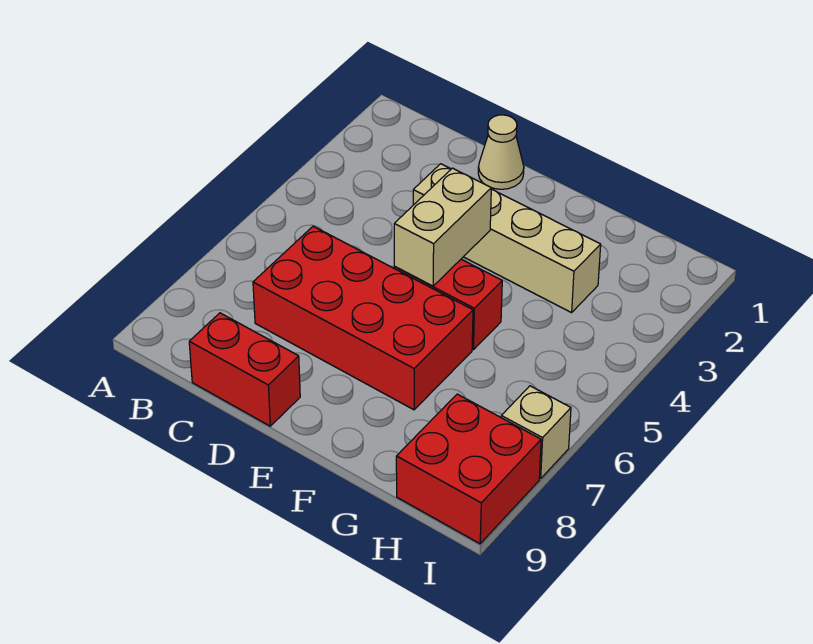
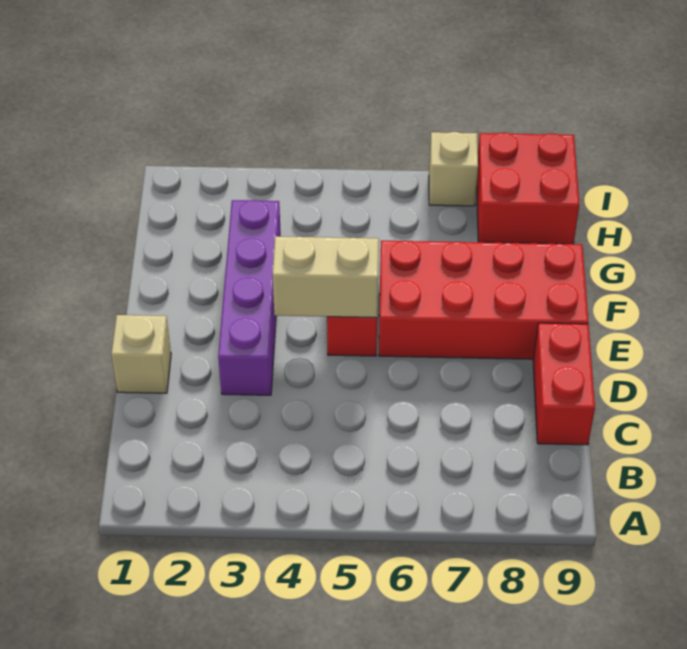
red brick C6:F7 level 1 -> red brick E6:F9 level 1
tan cone D1 level 1 -> tan brick D1 level 1
tan brick D3:G3 level 1 -> purple brick D3:G3 level 1

